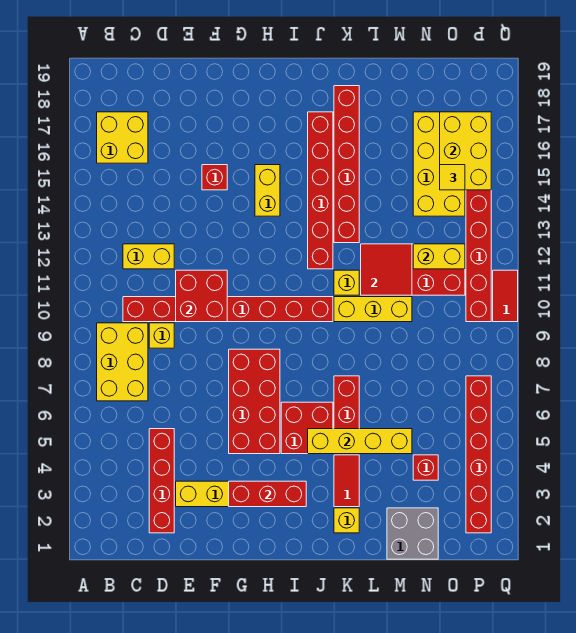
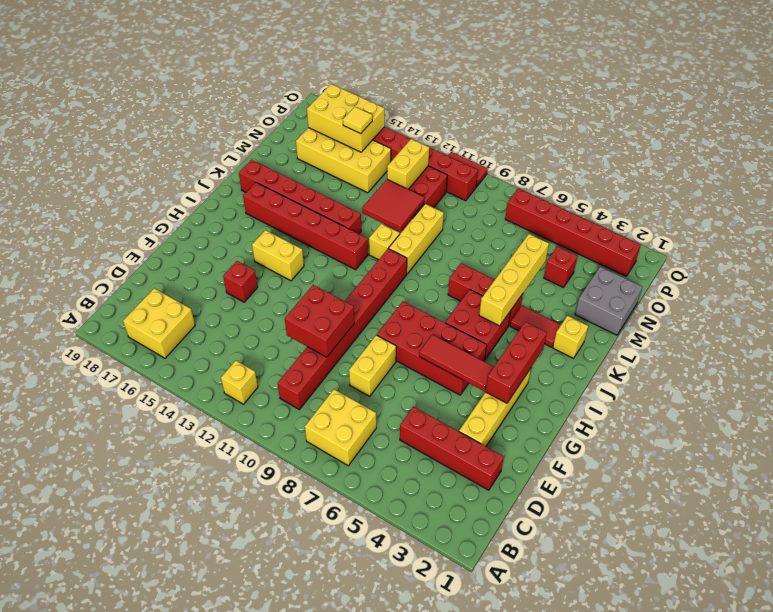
yellow brick B7:C9 level 1 -> yellow brick B7:C8 level 1
yellow brick C12:D12 level 1 -> yellow brick E8:F8 level 1
yellow brick D9 level 1 -> yellow brick B12 level 1
none -> red tile G4:G6 level 2

